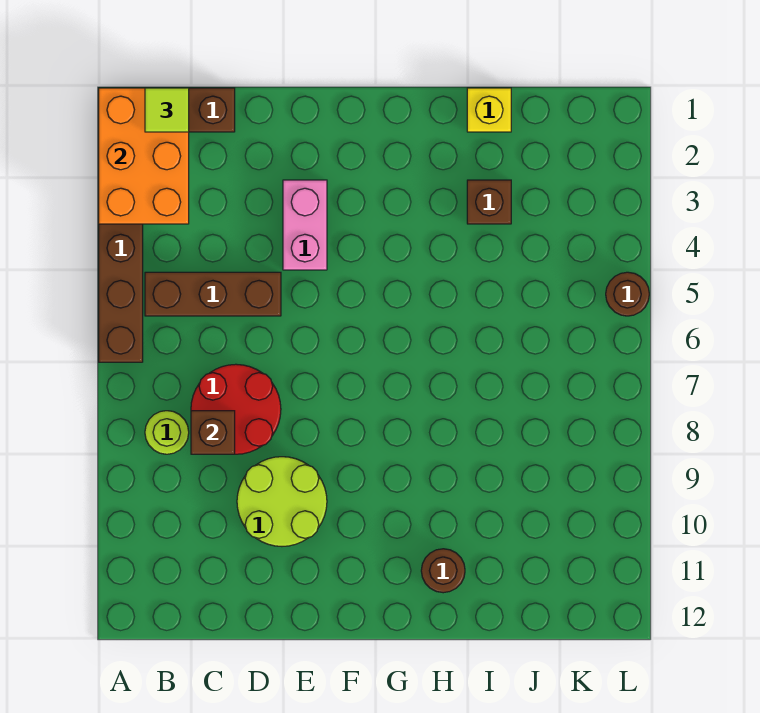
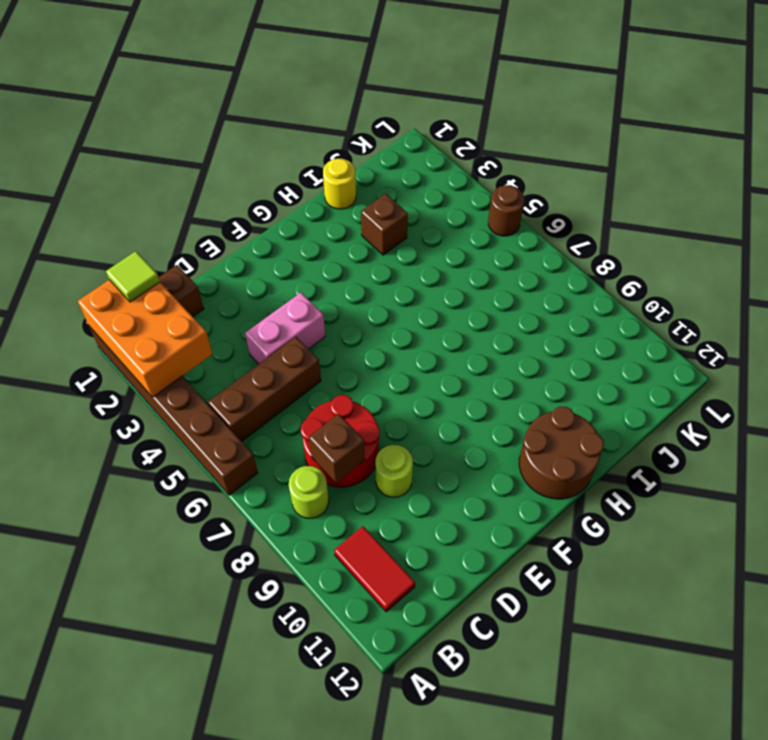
none -> red tile B10:B11 level 1
lime round brick D9:E10 level 1 -> lime round brick D9 level 1
pink brick E3:E4 level 1 -> pink brick D4:E4 level 1
brown round brick H11 level 1 -> brown round brick G11:H12 level 1
yellow brick I1 level 1 -> yellow round brick I1 level 1

